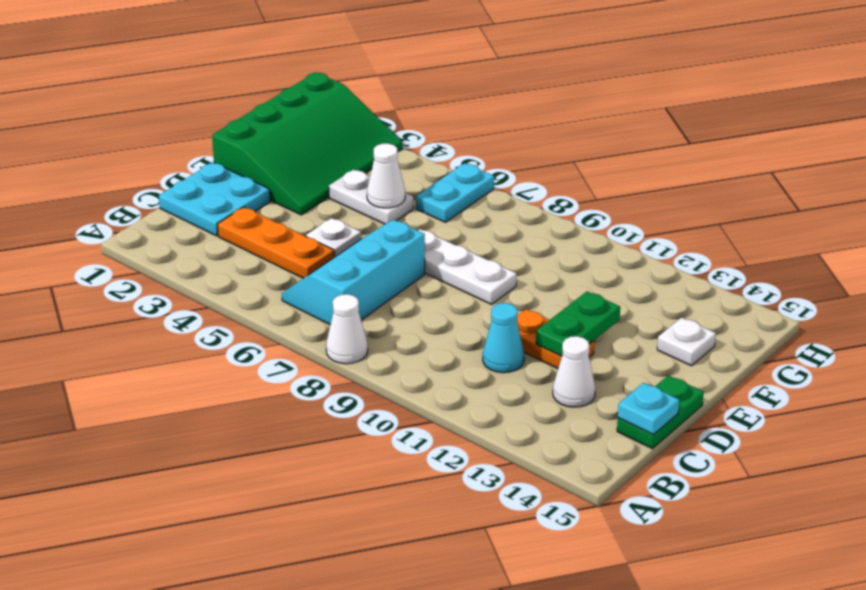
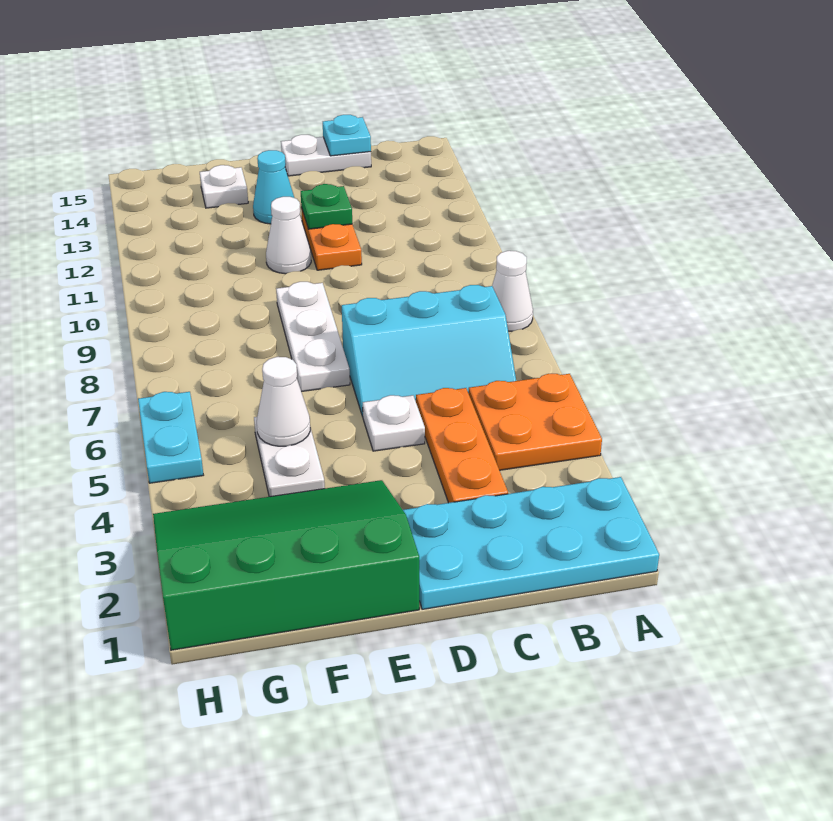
none -> orange plate A4:B5 level 1
cyan plate C1:D2 level 1 -> cyan plate A1:D2 level 1
cyan cone C11 level 1 -> cyan cone E13 level 1
white cone C13 level 1 -> white cone E11 level 1
green plate C15:D15 level 1 -> white plate C15:D15 level 1
green plate D12:E12 level 2 -> green plate D12 level 2
cyan plate G6:H6 level 1 -> cyan plate H5:H6 level 1

